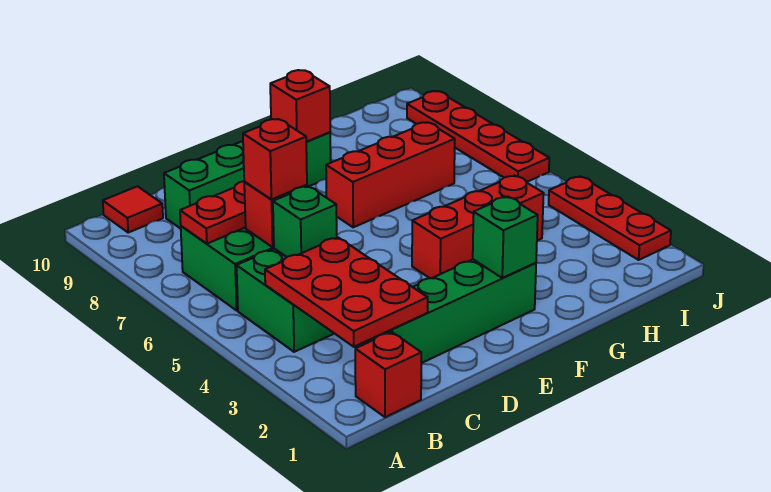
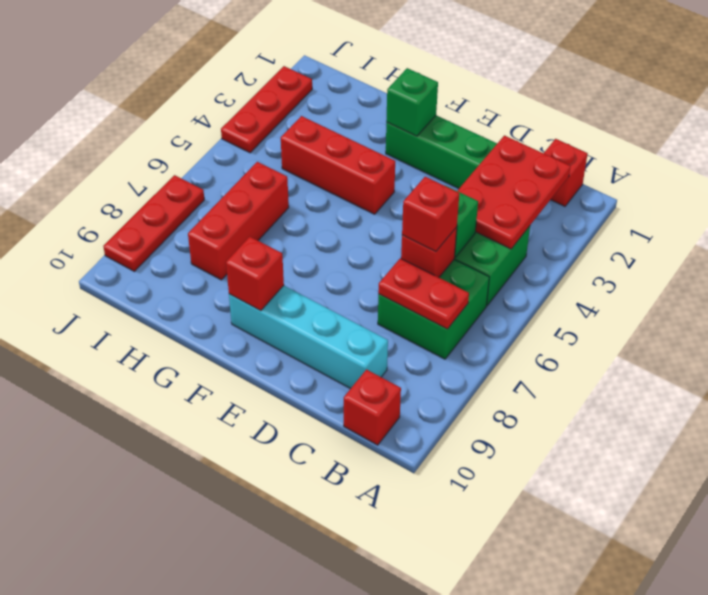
red tile B10 level 1 -> red brick B10 level 1
green brick C9:F9 level 1 -> cyan brick C9:F9 level 1
red brick F7:H7 level 1 -> red brick H6:H8 level 1
red plate J6:J9 level 1 -> red plate J7:J9 level 1

